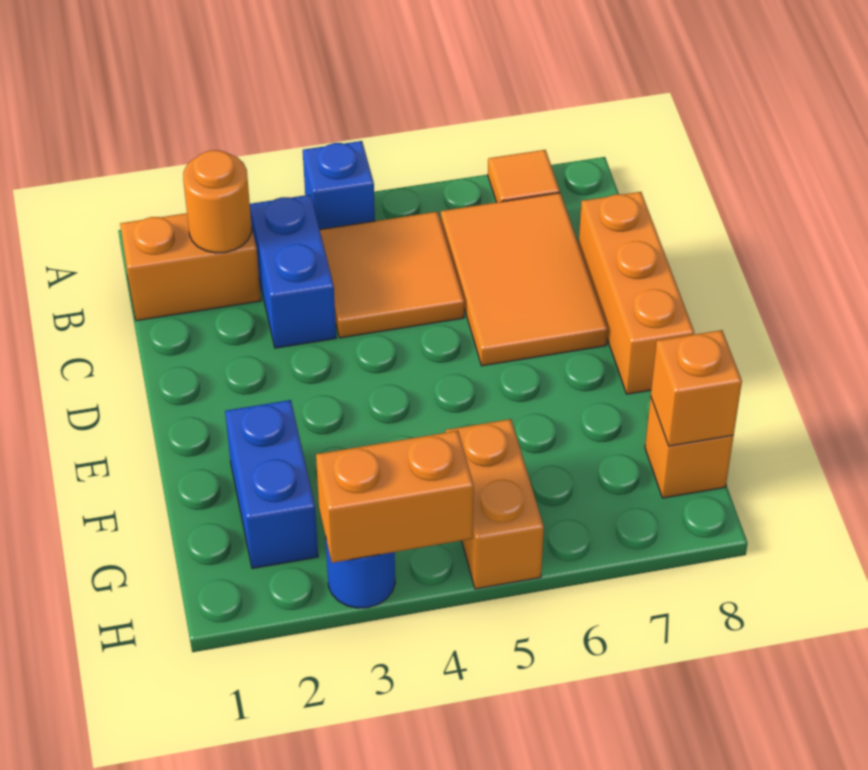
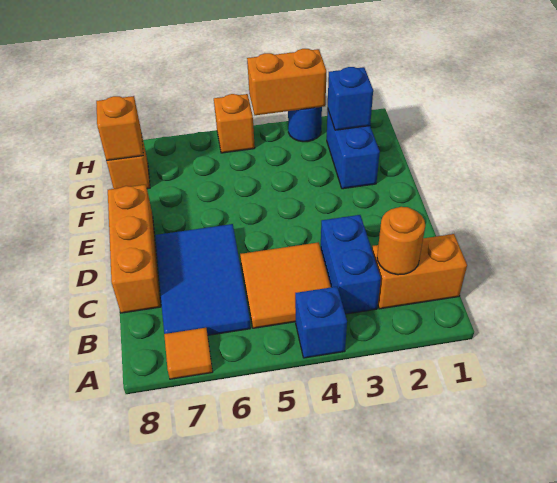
orange tile B6:D7 level 1 -> blue tile B6:D7 level 1
none -> blue brick G2 level 2
orange brick G5:H5 level 1 -> orange brick H5 level 1

